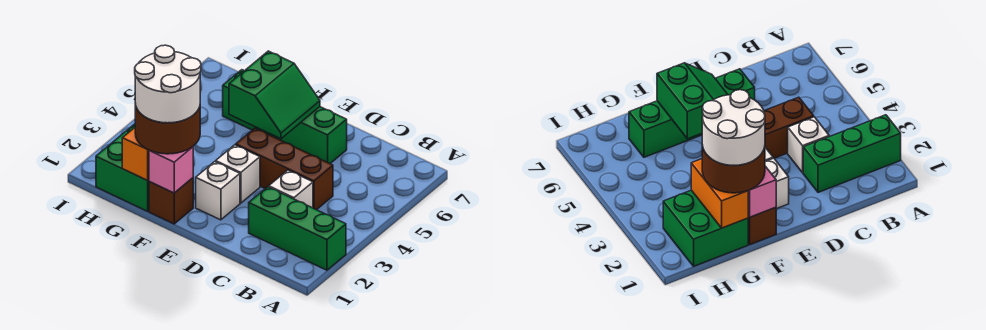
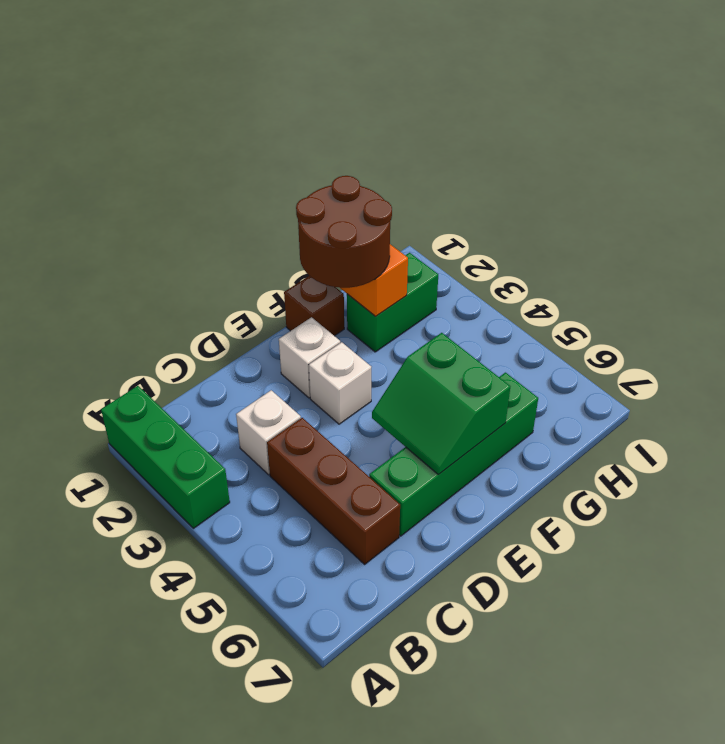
green brick A2:C2 level 1 -> green brick A1:A3 level 1
brown brick C4:E4 level 1 -> brown brick C4:C6 level 1
pink brick F1 level 2 -> none
white round brick F1:G2 level 4 -> none
green brick G1:H2 level 1 -> green brick G2:H2 level 1

